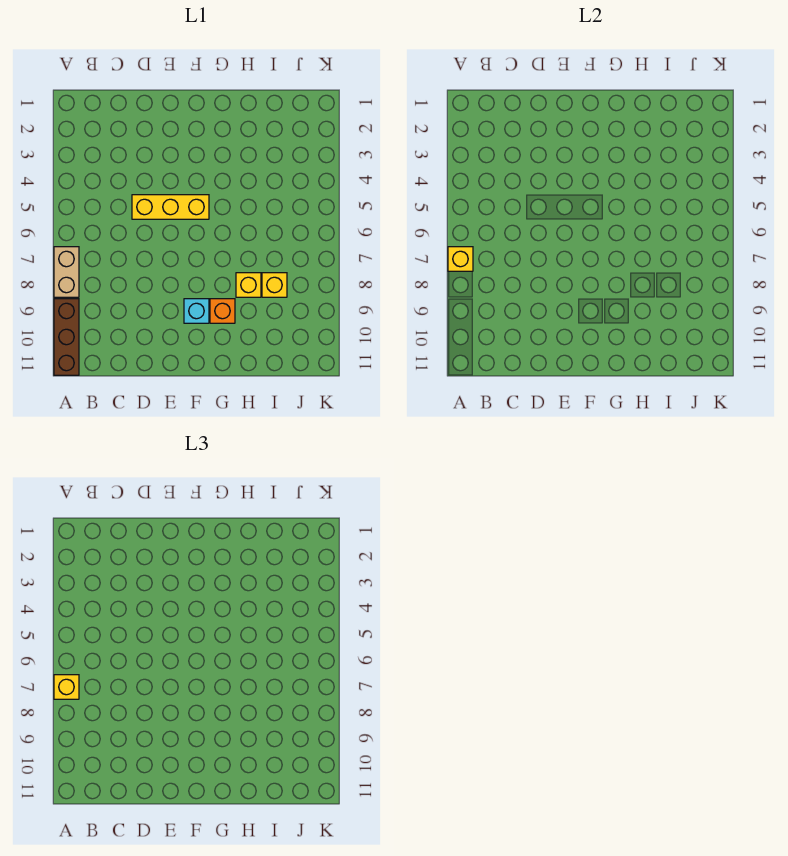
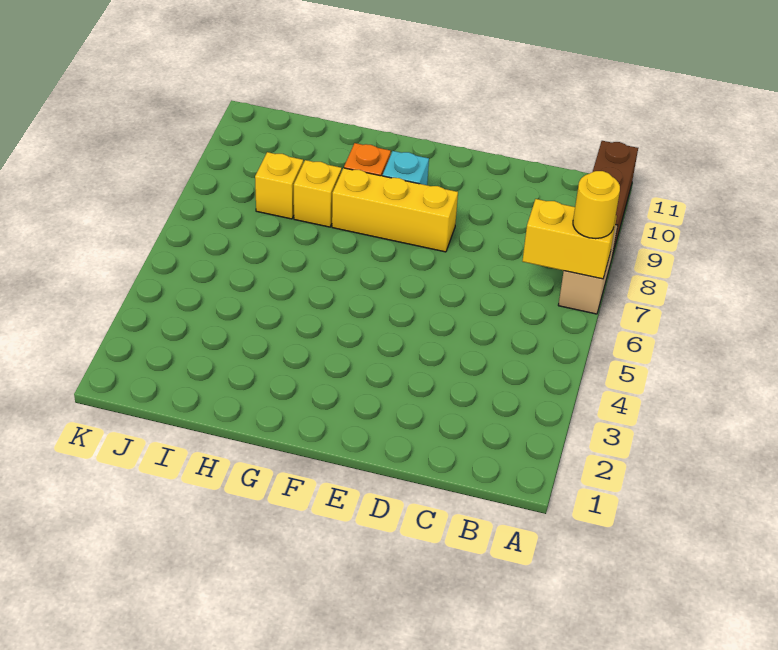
yellow brick A7 level 2 -> yellow brick A7:B7 level 2
yellow brick A7 level 3 -> yellow round brick A7 level 3
yellow brick D5:F5 level 1 -> yellow brick E8:G8 level 1

